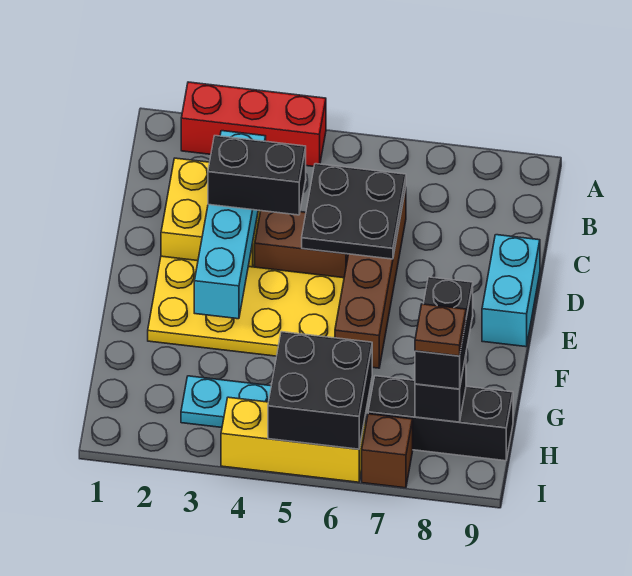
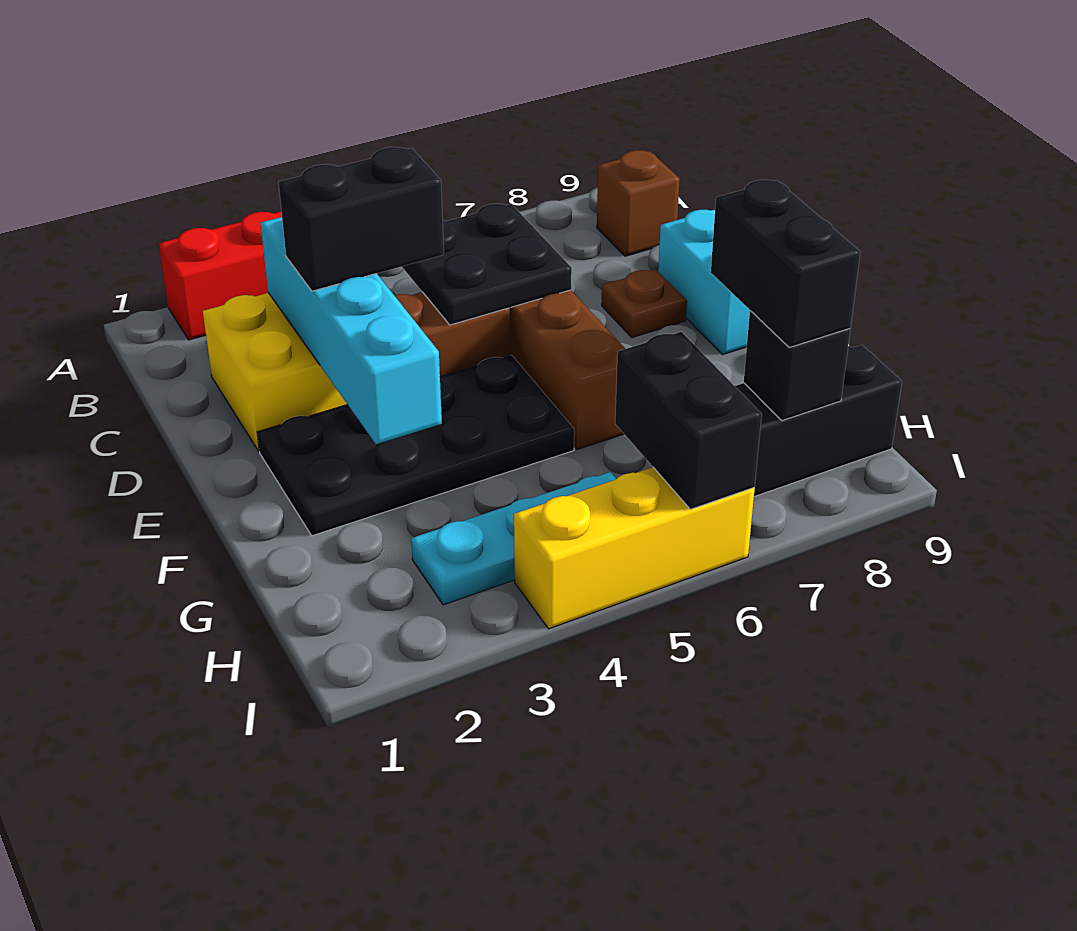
yellow plate E2:F5 level 1 -> black plate E2:F5 level 1
black brick H5:I6 level 2 -> black brick H6:I6 level 2
brown plate H8 level 4 -> brown plate D8 level 1
brown brick I7 level 1 -> brown brick B9 level 1

